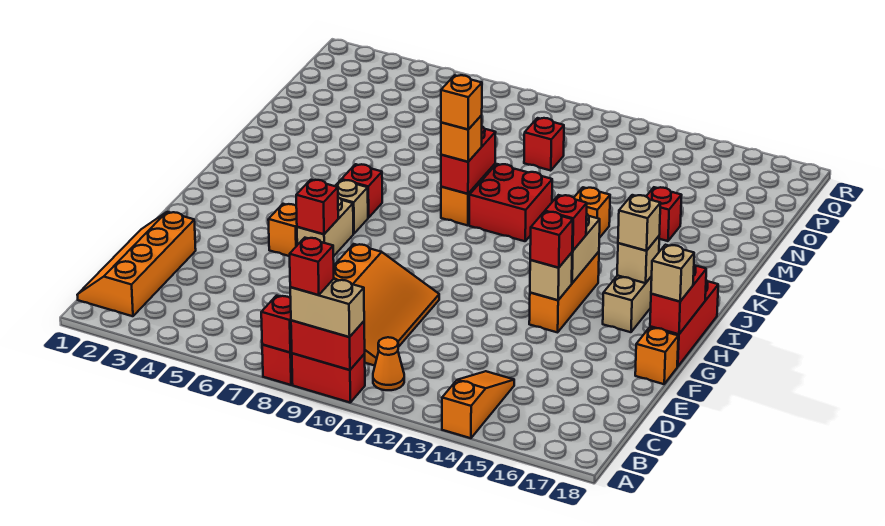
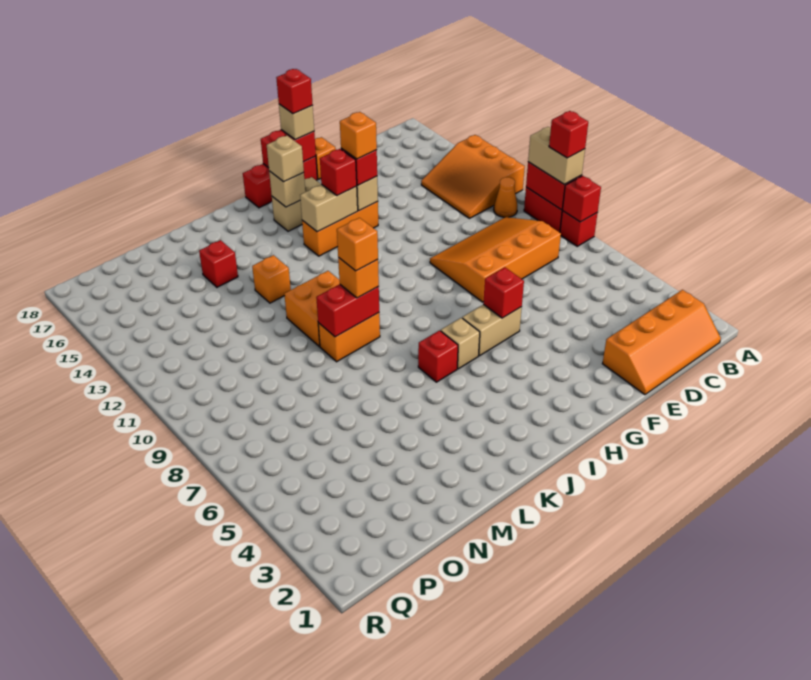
orange slope A14:C14 level 1 top A -> orange slope A12:C14 level 1 top A
orange brick G5 level 1 -> orange brick G14 level 4
red brick K10:L11 level 1 -> orange brick K10:L11 level 1
red brick O10 level 1 -> red brick G18 level 4

